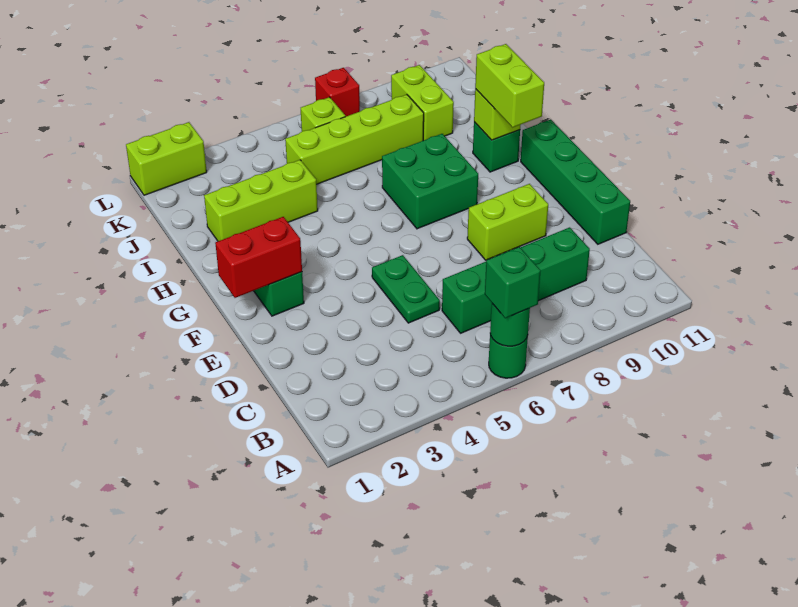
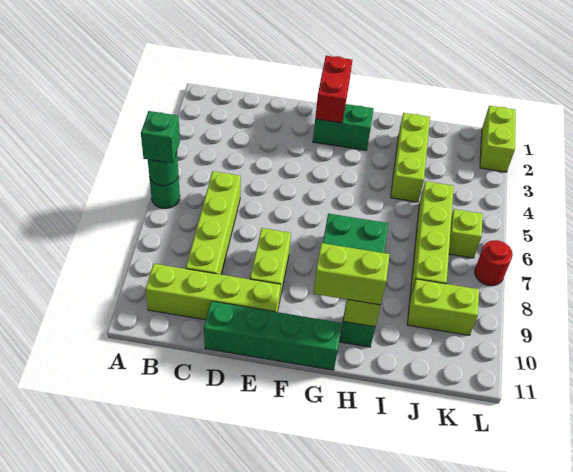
none -> lime brick B10:E10 level 1
green brick C6:C9 level 1 -> lime brick C6:C9 level 1
green plate D5:E5 level 1 -> none
red brick L7 level 1 -> red round brick L7 level 1

